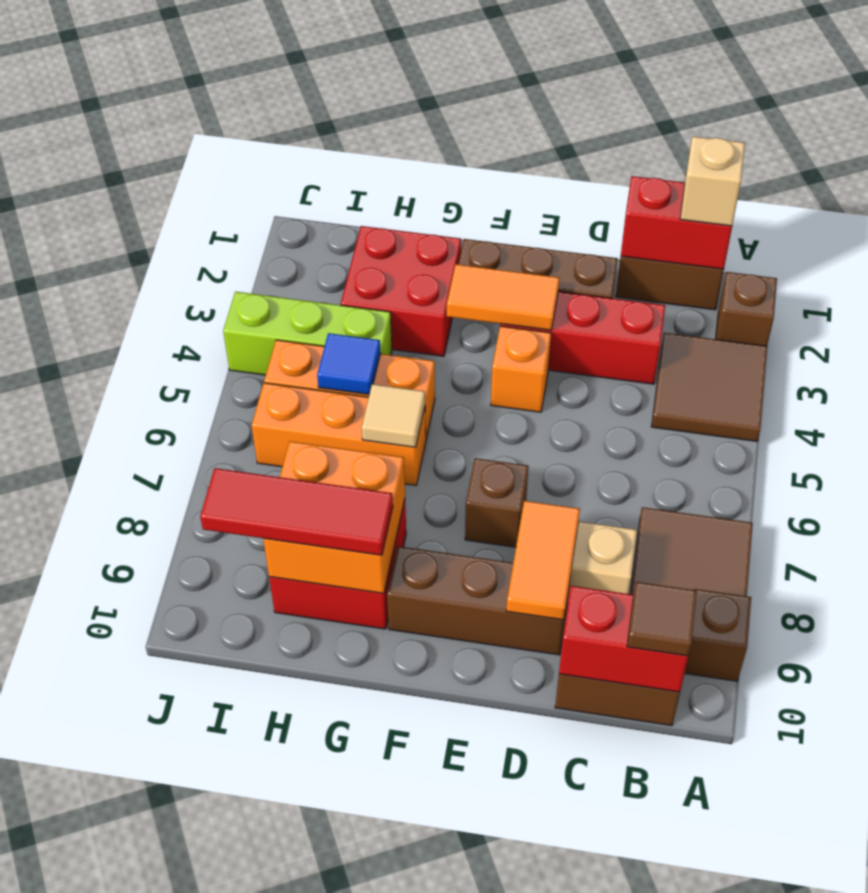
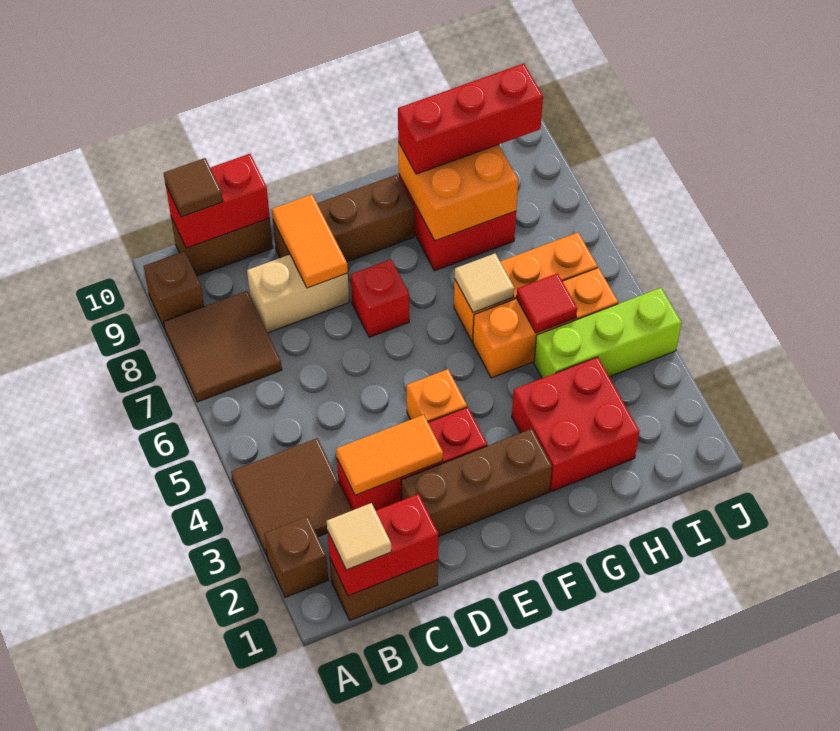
tan brick B1 level 3 -> tan tile B1 level 3
orange tile E3:F3 level 2 -> orange tile C3:D3 level 2
brown brick E7 level 1 -> red brick E7 level 1
red tile G9:I9 level 3 -> red brick G9:I9 level 3
blue tile H5 level 2 -> red tile H5 level 2

